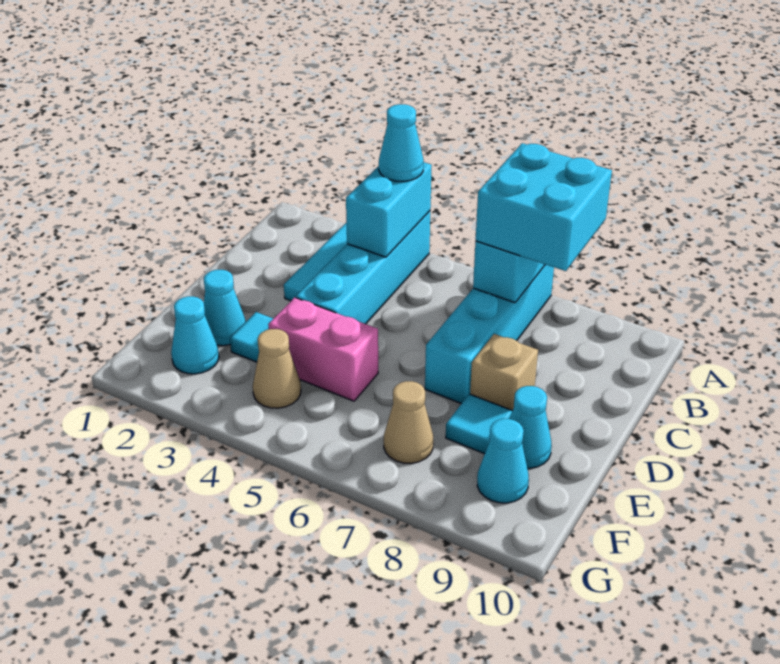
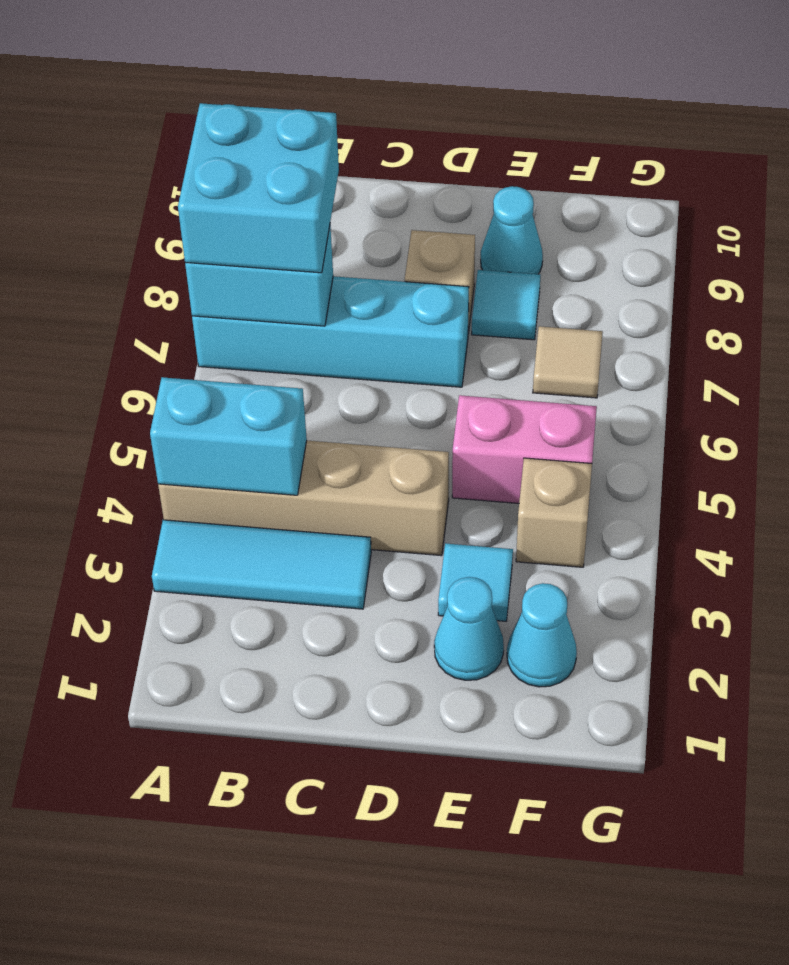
cyan brick A4:D4 level 1 -> tan brick A4:D4 level 1
cyan cone A4 level 3 -> none
pink brick E4:E5 level 1 -> pink brick E5:F5 level 1
tan cone F4 level 1 -> tan brick F4 level 1
tan cone F7 level 1 -> tan tile F7 level 1
cyan cone F9 level 1 -> none

